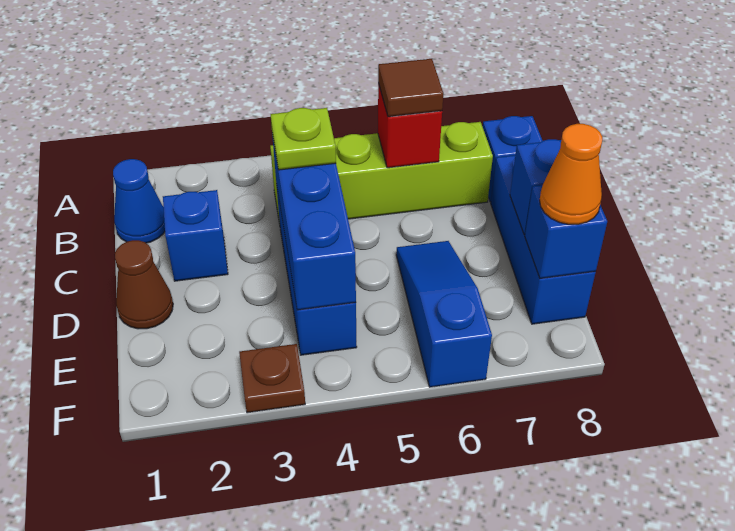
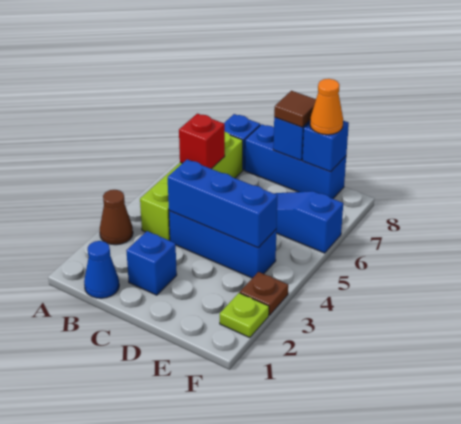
brown tile B6 level 3 -> brown tile D8 level 3
lime plate C4 level 3 -> lime plate F2 level 1
brown cone D1 level 1 -> brown cone A3 level 1

